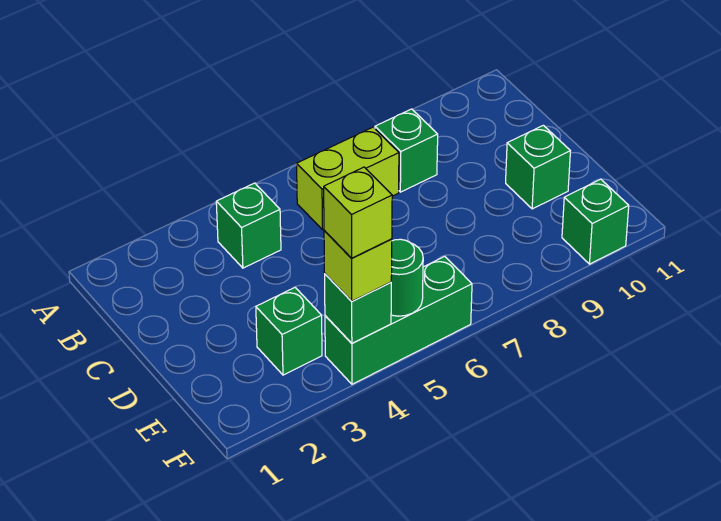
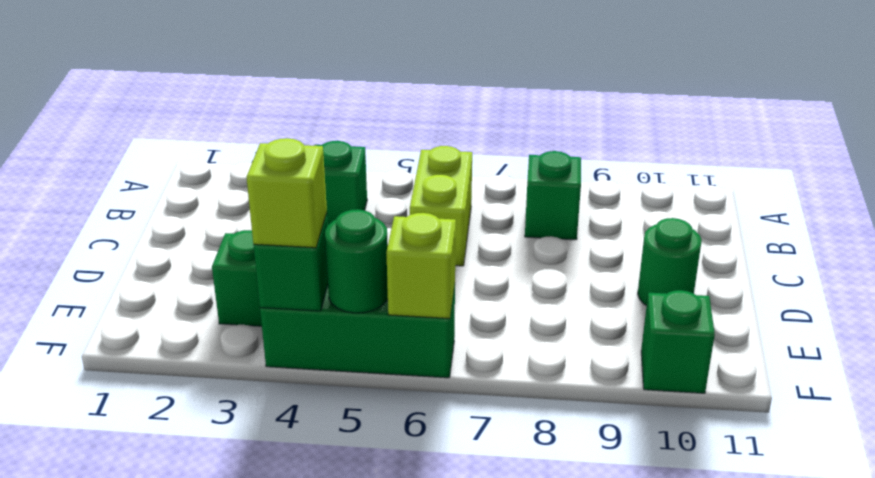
lime brick B6:B7 level 1 -> lime brick B6:C6 level 1
green brick D10 level 1 -> green round brick D10 level 1
lime brick F4 level 4 -> lime brick F6 level 2

